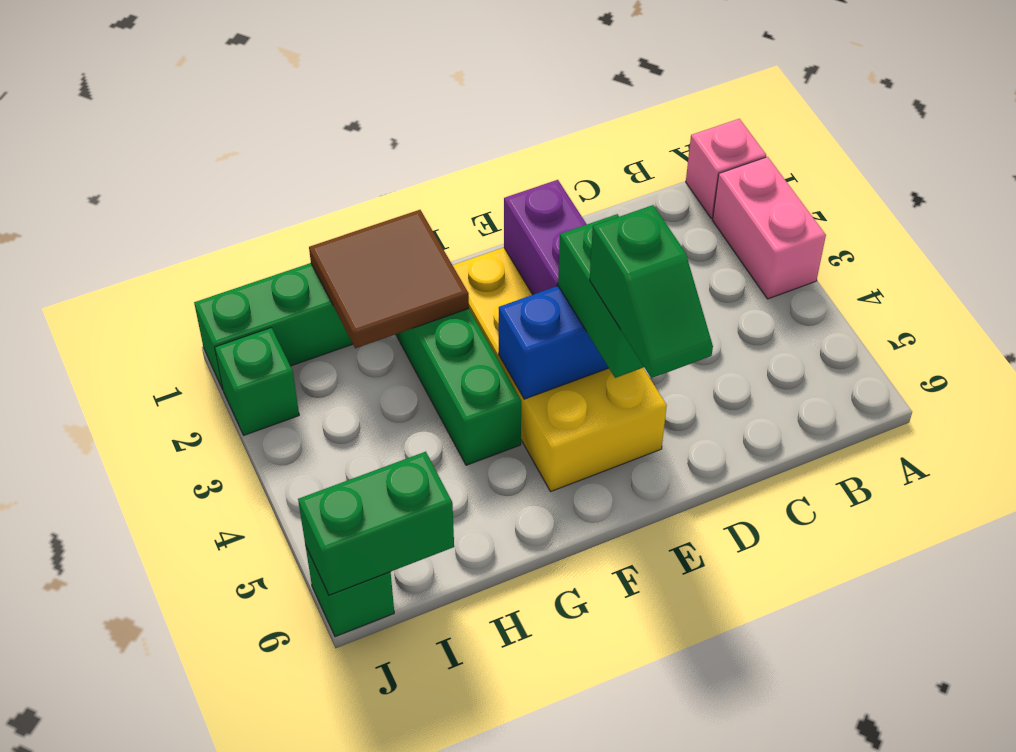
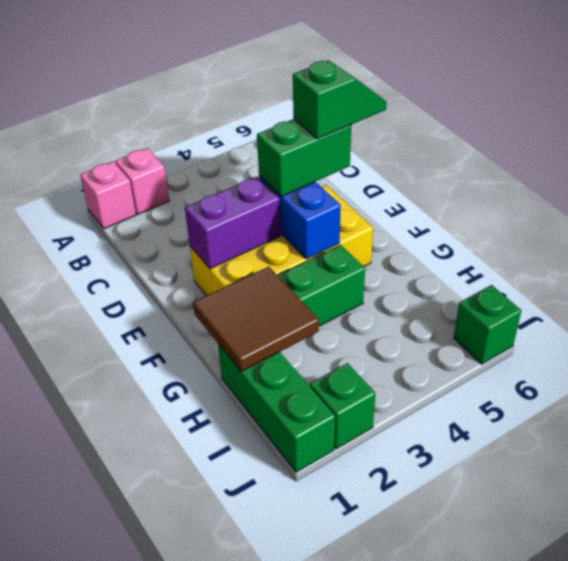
pink brick A2:A3 level 1 -> pink brick A2 level 1
green brick I6:J6 level 2 -> none

